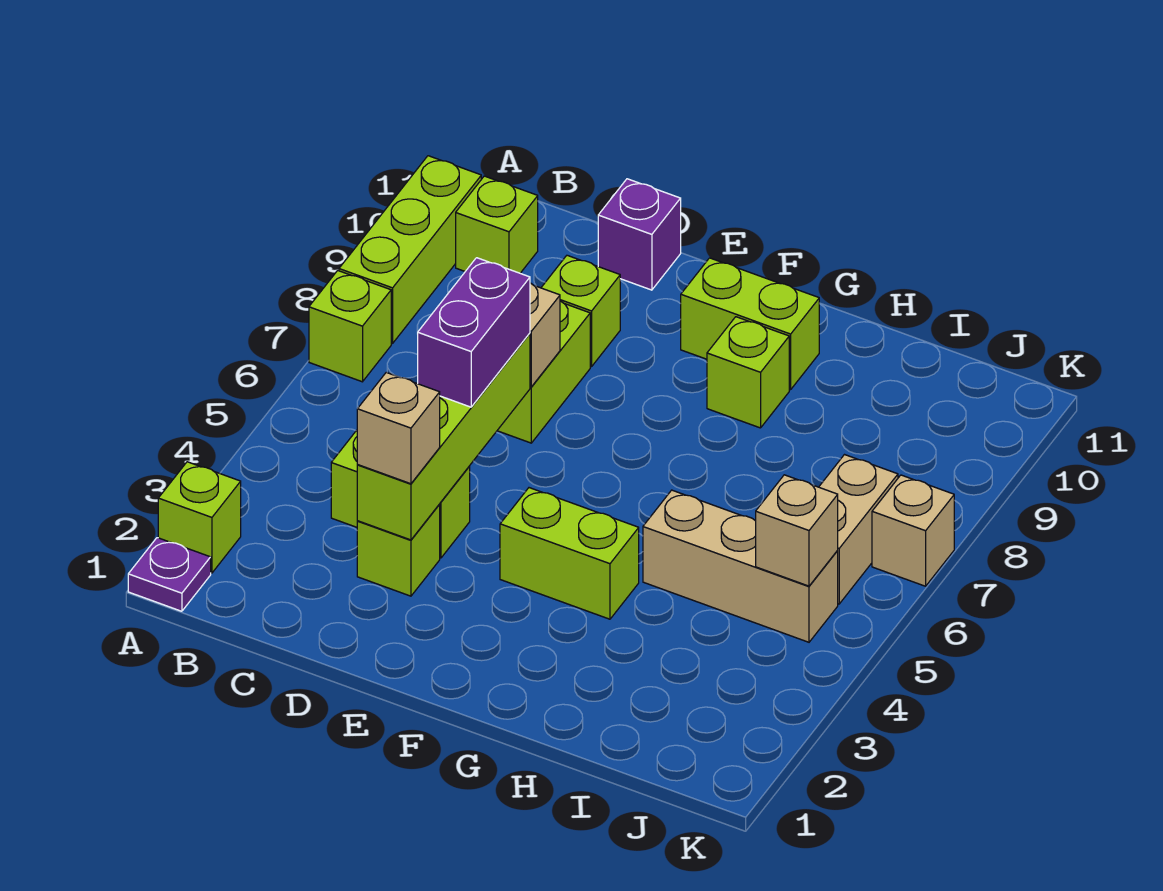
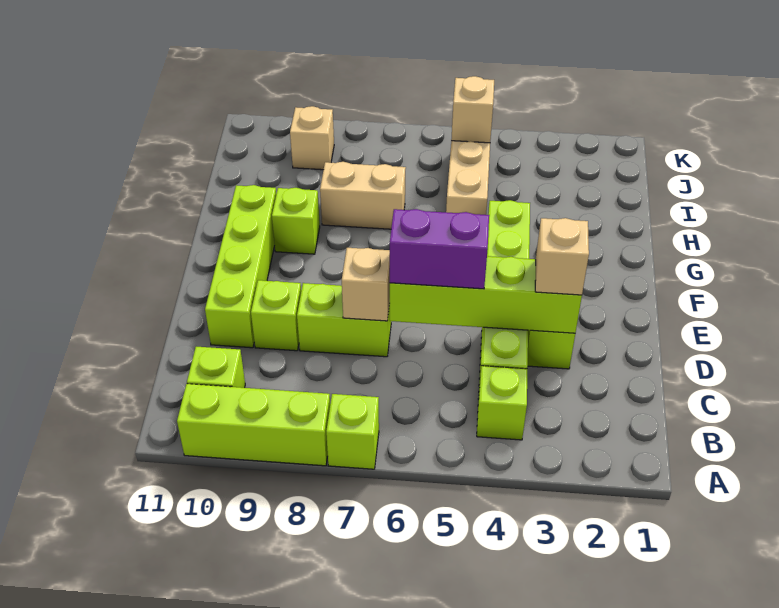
purple plate A1 level 1 -> none
lime brick A2 level 1 -> lime brick B4 level 1
purple brick D11 level 1 -> none
lime brick F10:G10 level 1 -> lime brick D10:G10 level 1
tan brick J6:J7 level 1 -> tan brick H7:H8 level 1
tan brick K7 level 1 -> tan brick J9 level 1

